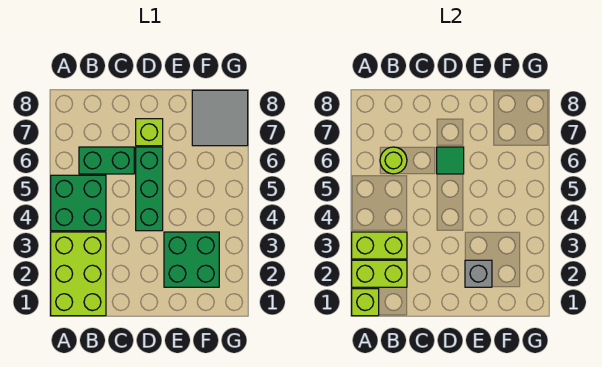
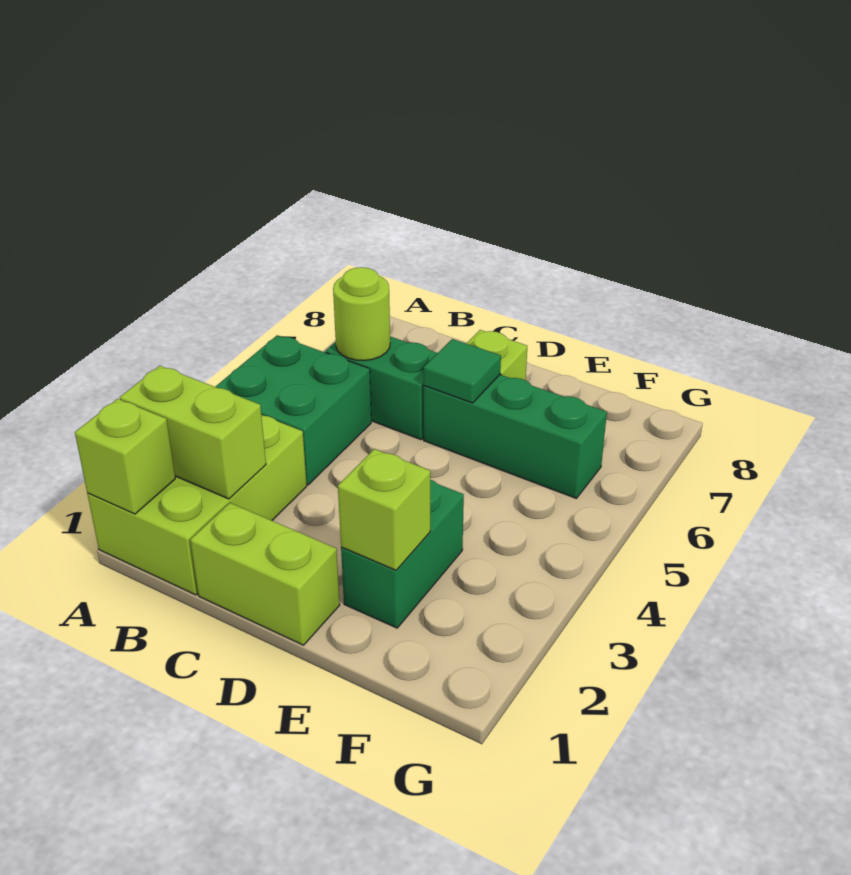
lime brick A3:B3 level 2 -> lime brick C1:D1 level 1
green brick D4:D6 level 1 -> green brick D6:F6 level 1
green brick E2:F3 level 1 -> green brick E2:E3 level 1
grey brick E2 level 2 -> lime brick E2 level 2
grey tile F7:G8 level 1 -> none

